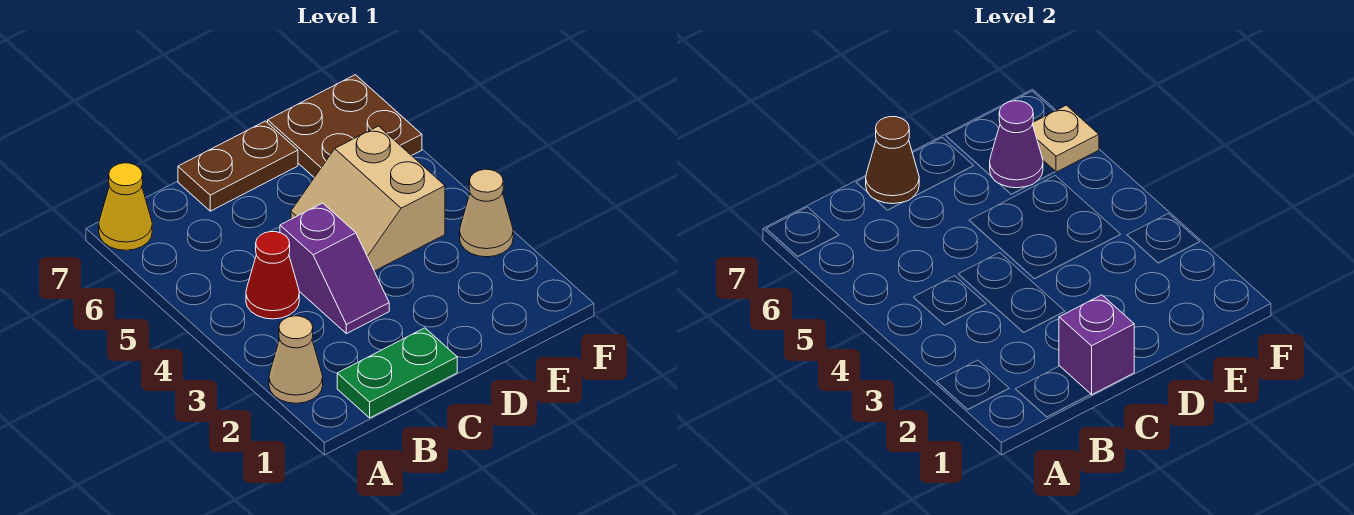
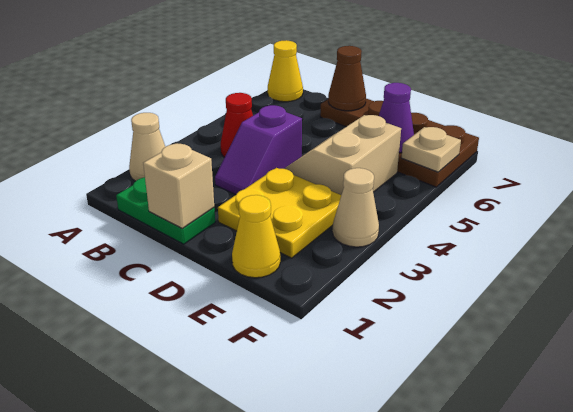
purple brick C1 level 2 -> tan brick C1 level 2
none -> yellow plate D2:E3 level 1
none -> yellow cone E1 level 1

